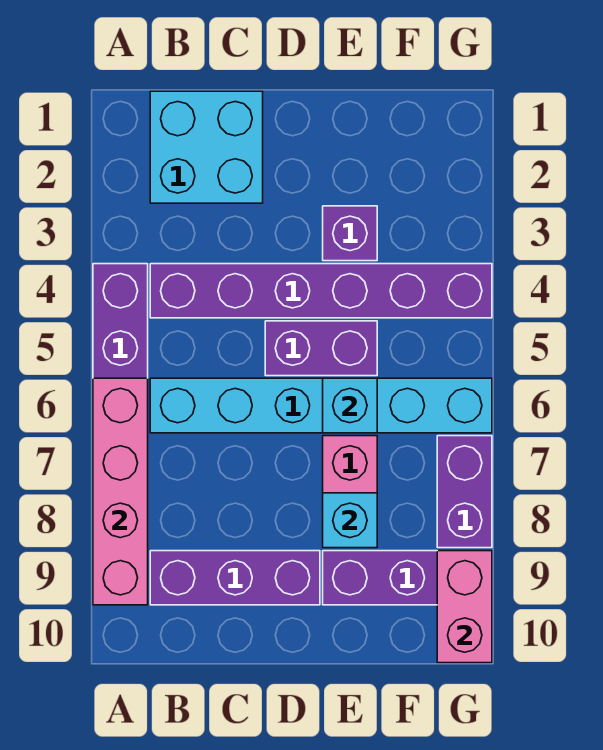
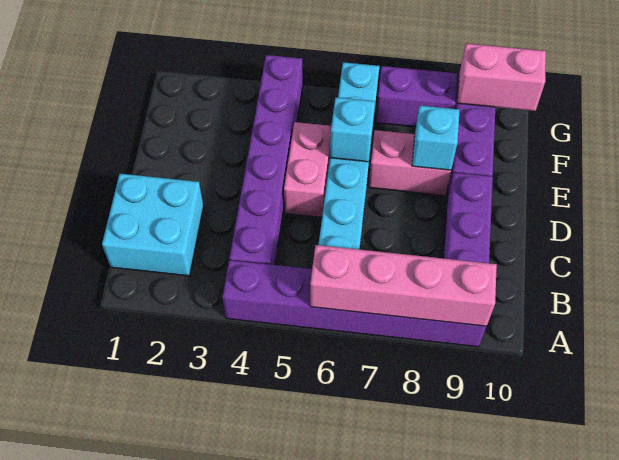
purple brick D5:E5 level 1 -> pink brick D5:E5 level 1
purple brick E3 level 1 -> none

